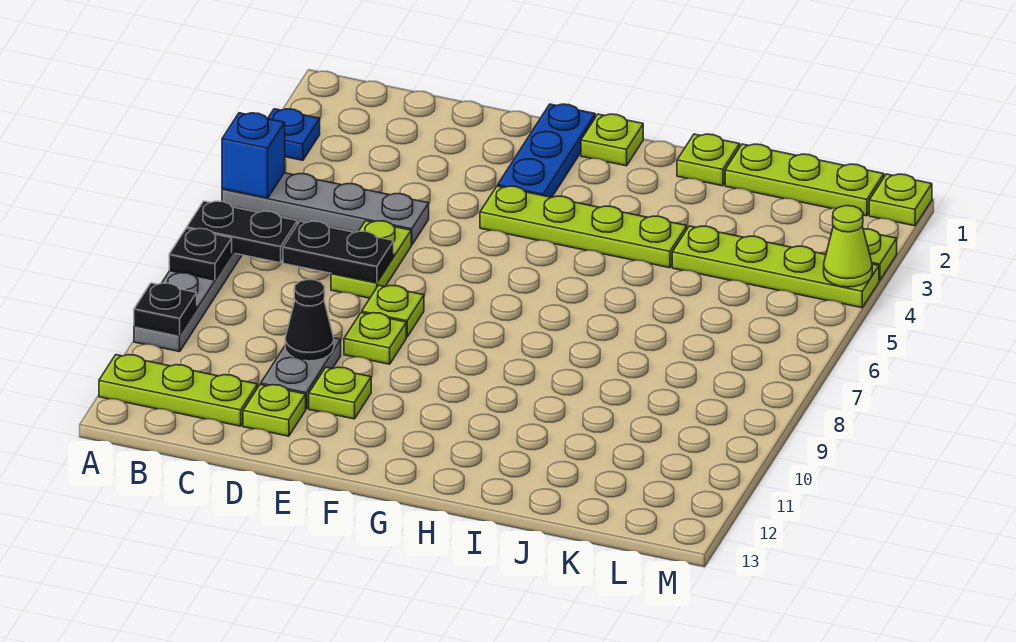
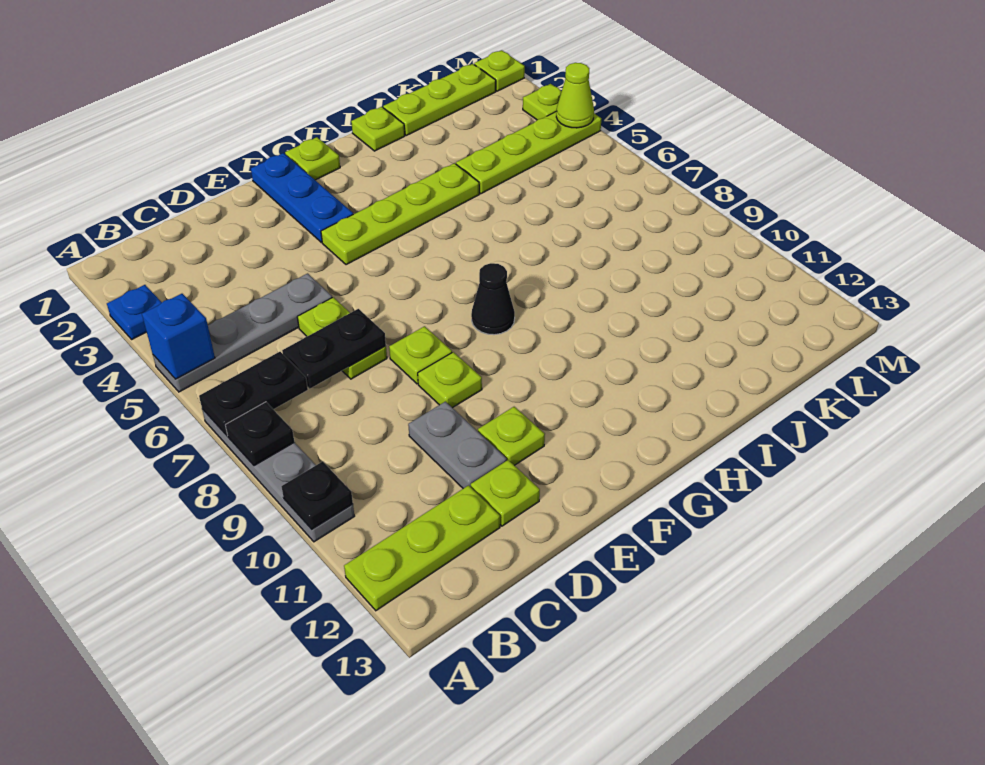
black cone D10 level 2 -> black cone G8 level 1

